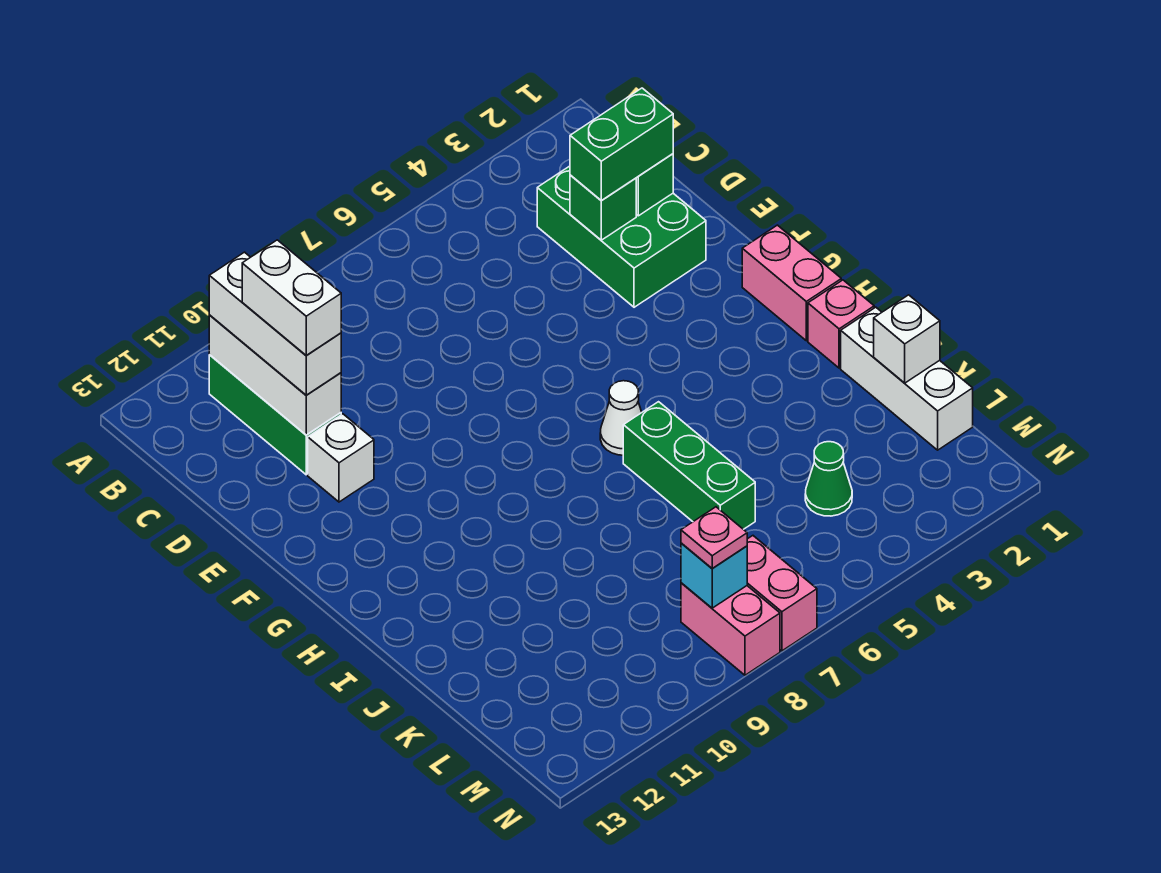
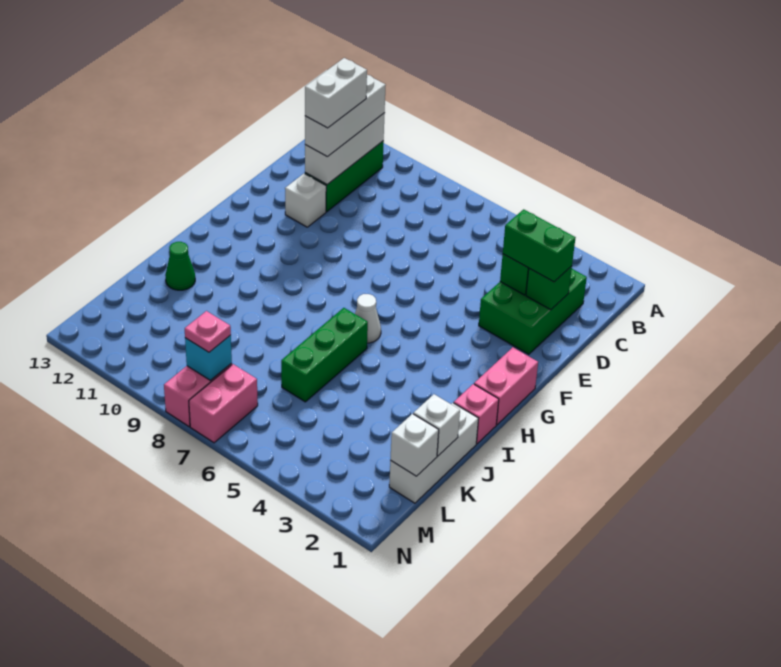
none -> white brick L1 level 2
green cone L4 level 1 -> green cone J12 level 1

